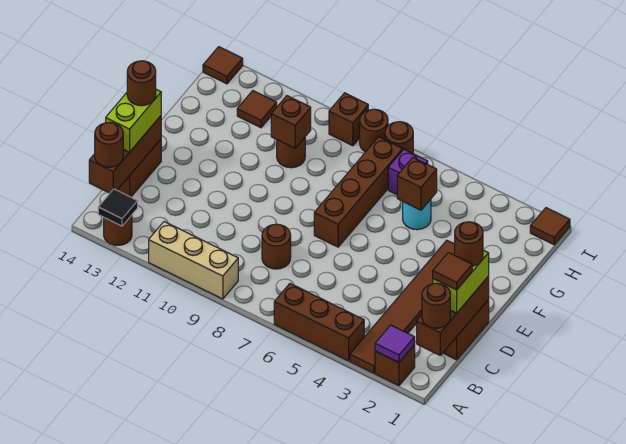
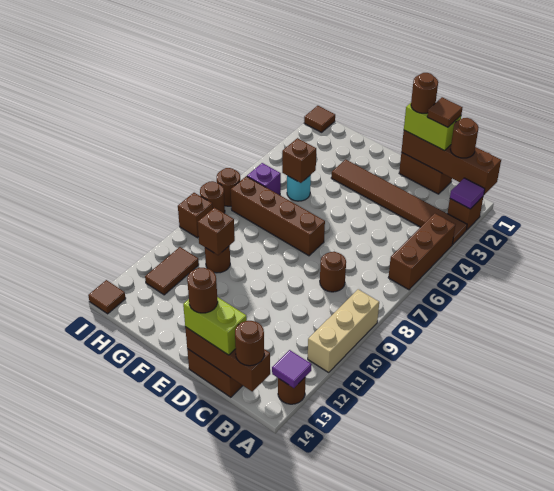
black tile A13 level 2 -> purple tile A13 level 2
brown brick B1:D1 level 2 -> brown brick A1:D1 level 2
brown tile H12 level 1 -> brown tile H11:H12 level 1

